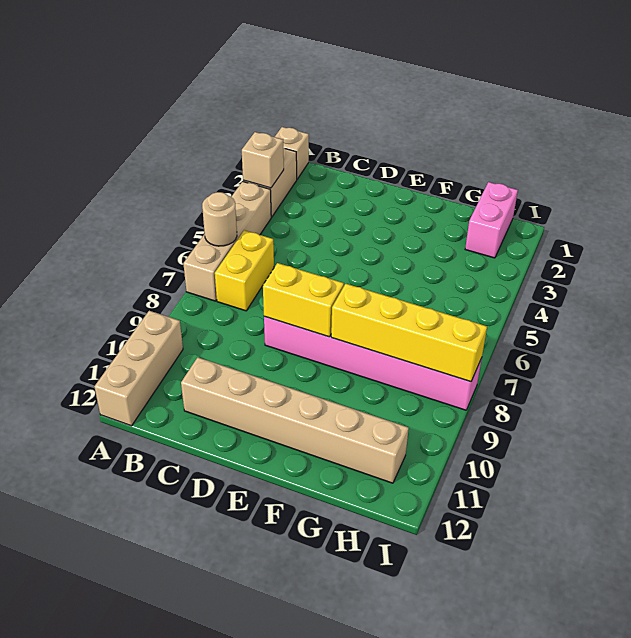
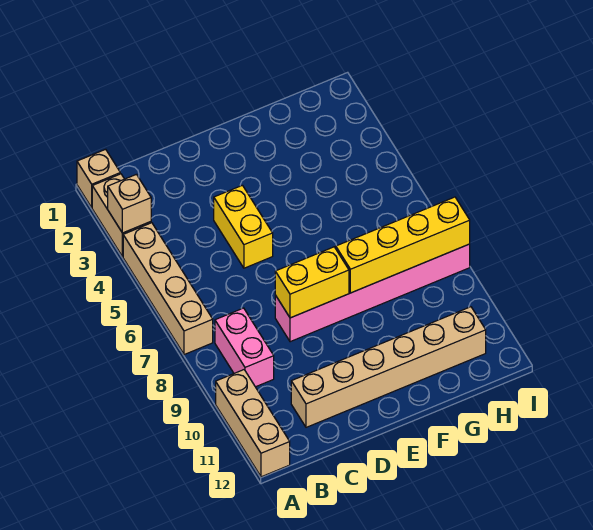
tan round brick A6 level 2 -> none
yellow brick B6:B7 level 1 -> yellow brick D4:D5 level 1
pink brick H1:H2 level 1 -> pink brick B8:B9 level 1

